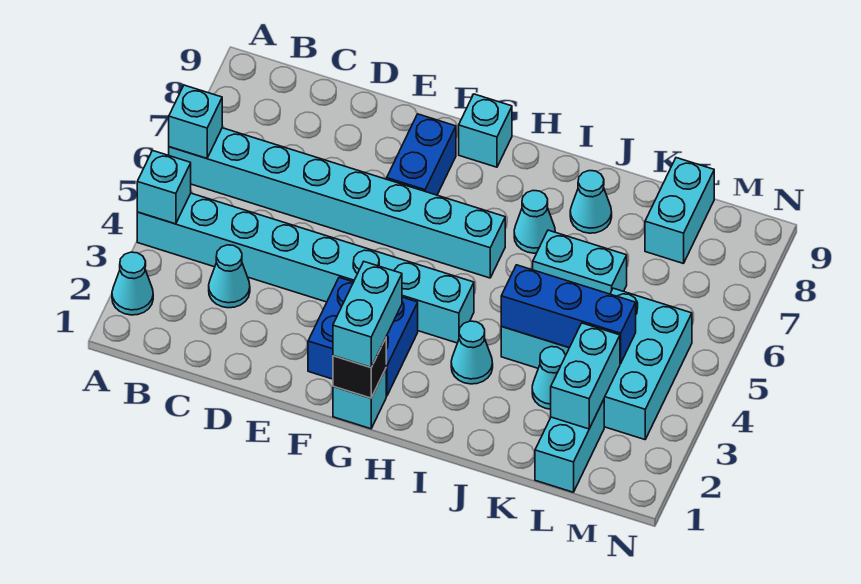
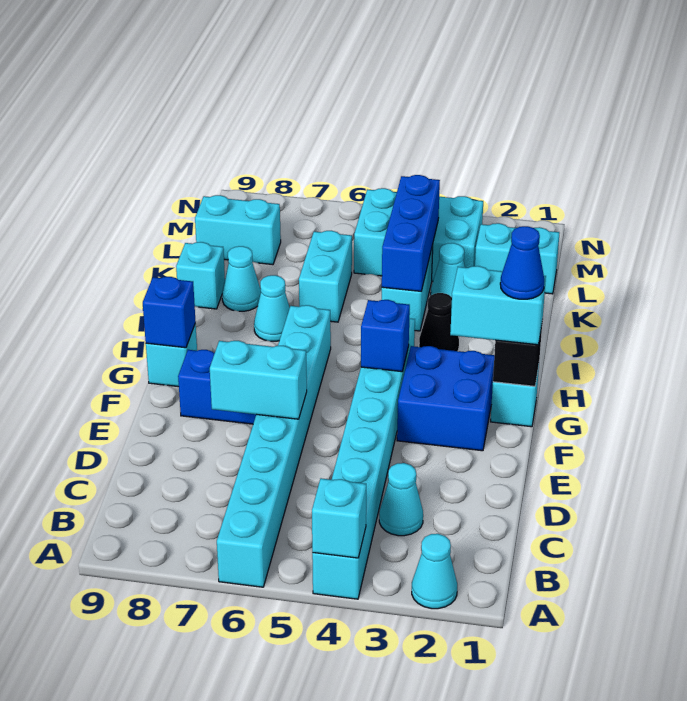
cyan brick A6 level 2 -> cyan brick J9 level 1
none -> blue cone G1 level 4
none -> blue brick G4 level 2
none -> blue brick G9 level 2
cyan cone I3 level 1 -> black cone I3 level 1
cyan brick L2:L3 level 2 -> cyan brick E6:E7 level 2

